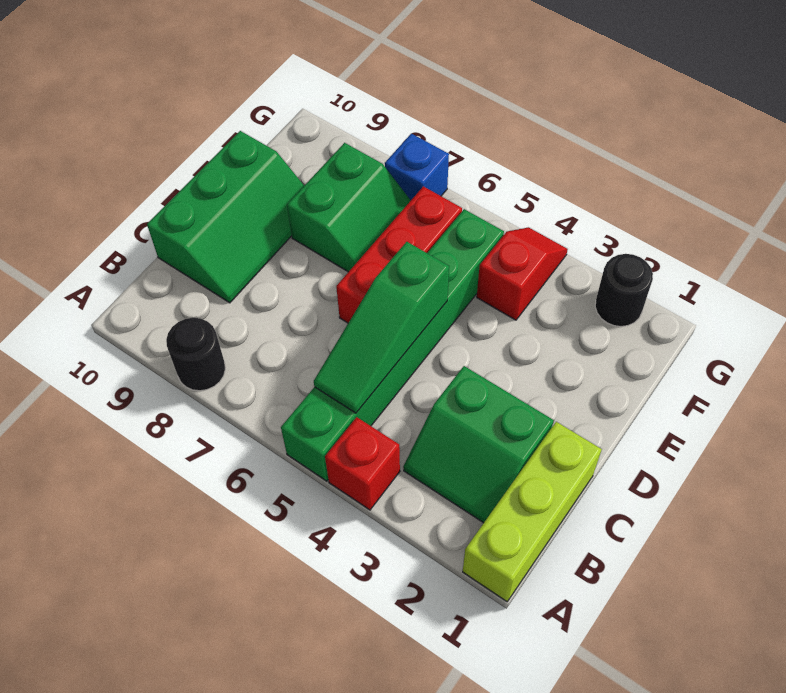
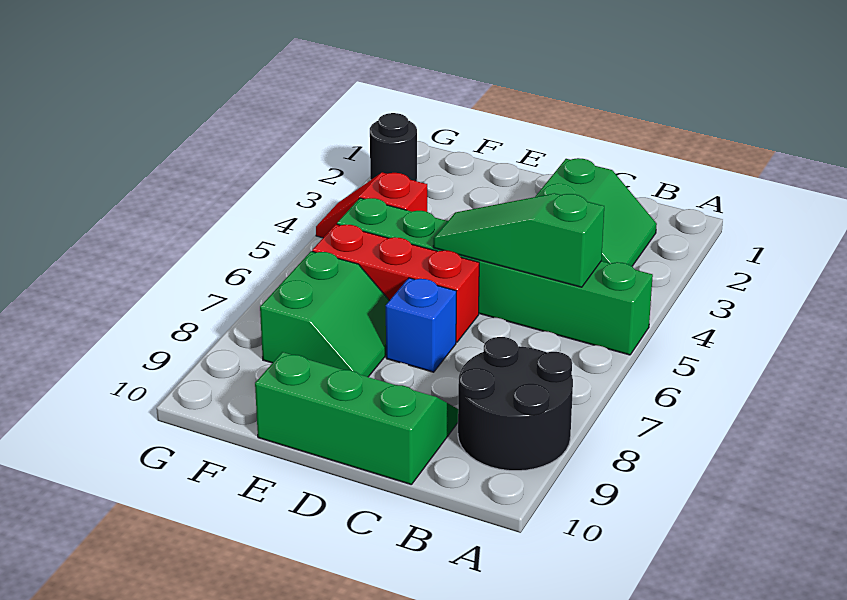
lime brick A1:C1 level 1 -> none
red brick A4 level 1 -> none
black round brick A8 level 1 -> black round brick A8:B9 level 1
green slope B5:D5 level 2 top D -> green slope B5:D5 level 2 top B
green slope E7:F8 level 1 top 8 -> green slope E7:F8 level 1 top F
blue brick G7 level 1 -> blue brick D7 level 1

